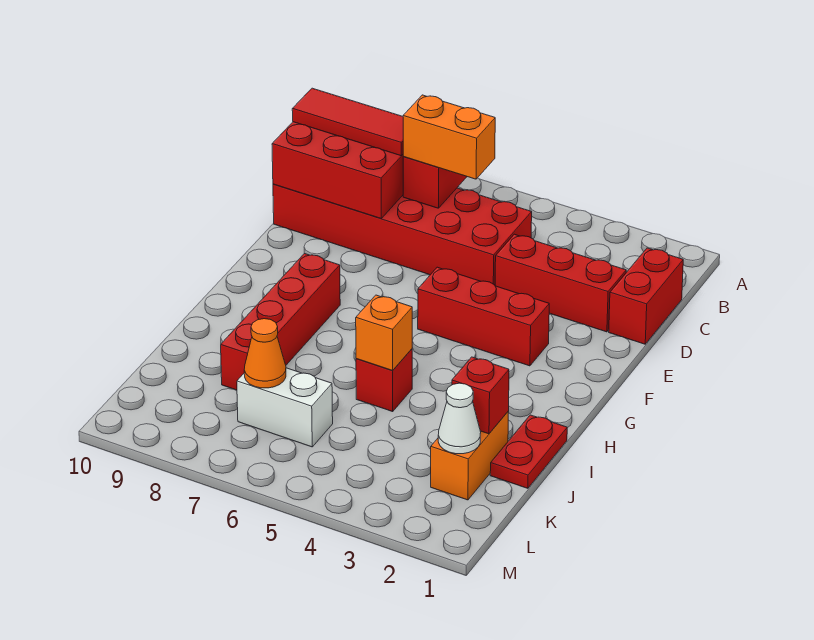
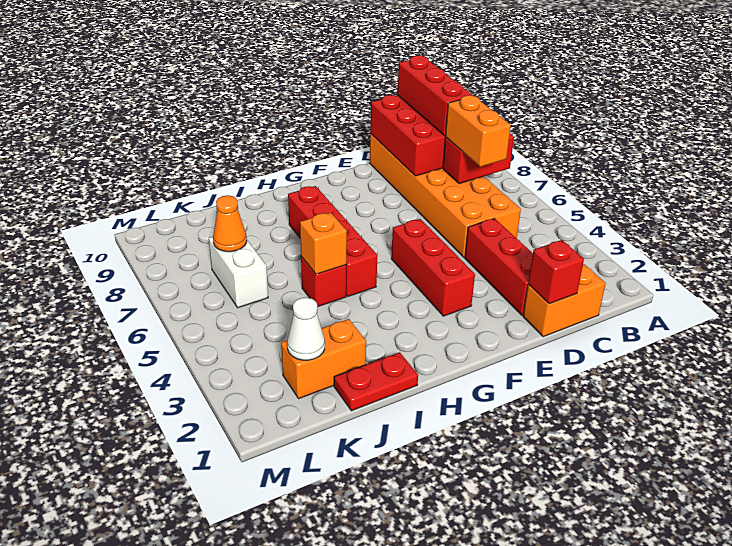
red brick C1:D1 level 1 -> orange brick C1:D1 level 1
red brick C5:D10 level 1 -> orange brick C5:D10 level 1
red tile C8:C10 level 3 -> red brick C8:C10 level 3
red brick G8:J8 level 1 -> red brick H5:H8 level 1
red brick J2 level 2 -> red brick D1 level 2

